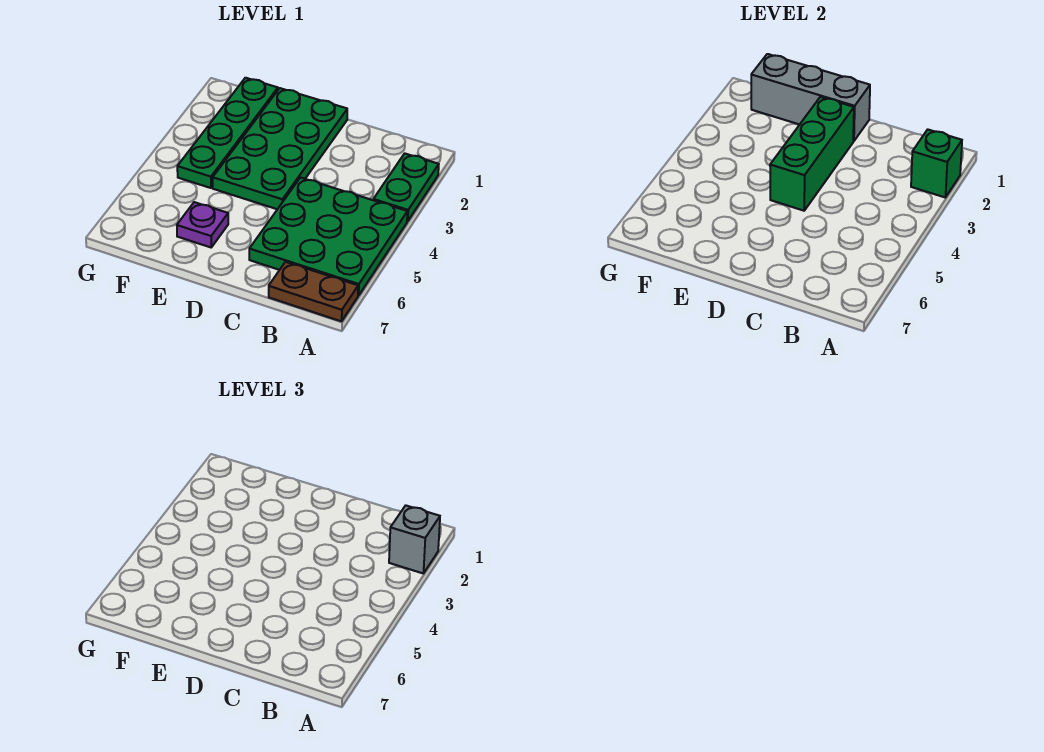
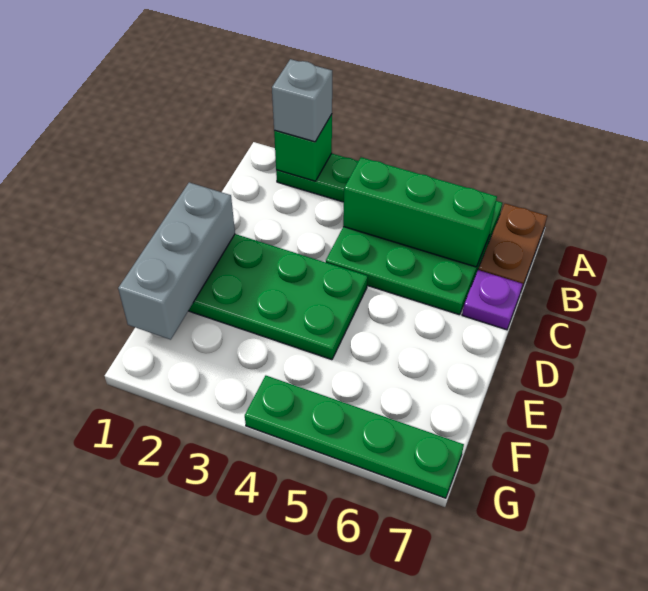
green brick D2:D4 level 2 -> green brick B4:B6 level 2
purple plate E6 level 1 -> purple plate C7 level 1
green plate F1:F4 level 1 -> green plate G4:G7 level 1

